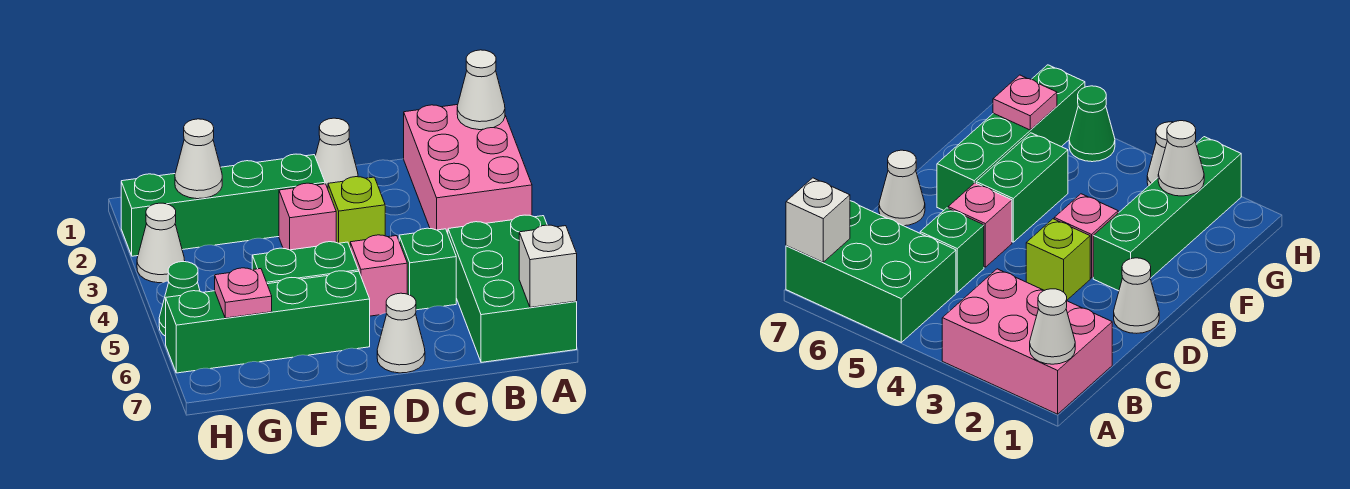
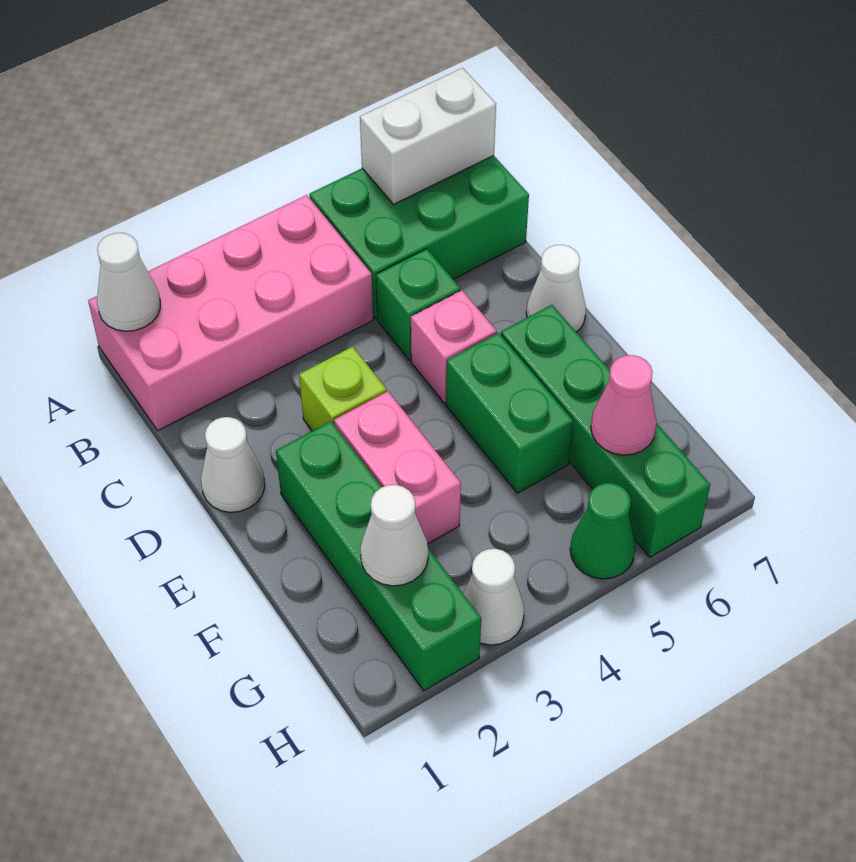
pink brick A1:B3 level 1 -> pink brick A1:B4 level 1
white brick A7 level 2 -> white brick A6:A7 level 2
pink brick E3 level 1 -> pink brick E3:F3 level 1
pink plate G6 level 2 -> pink cone G6 level 2

